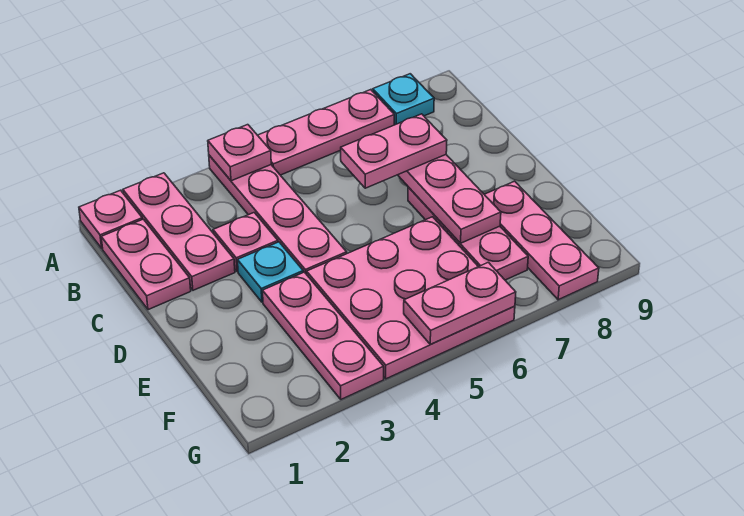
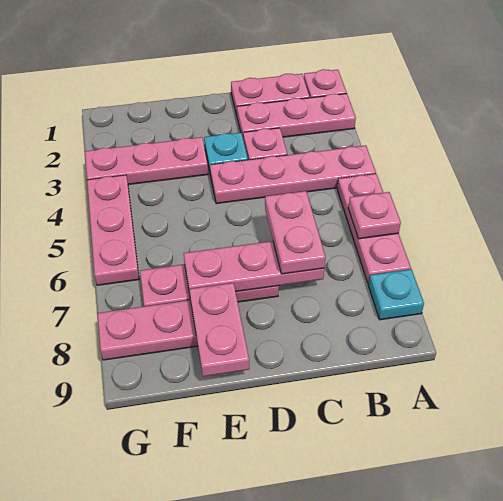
pink plate A4 level 2 -> pink plate A6 level 2
pink plate E4:G6 level 1 -> pink plate G4:G6 level 1
pink plate G5:G6 level 2 -> pink plate E8:E9 level 2

